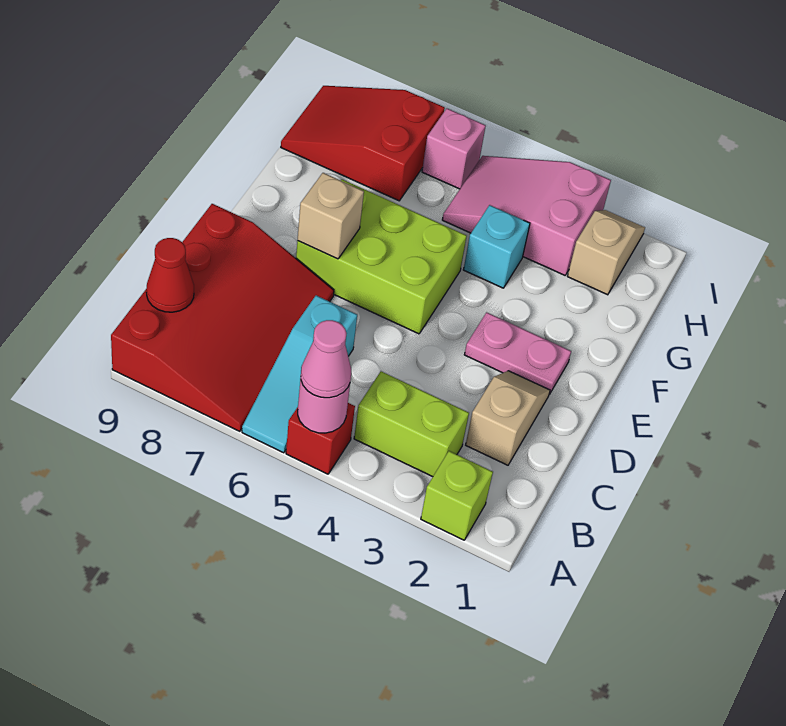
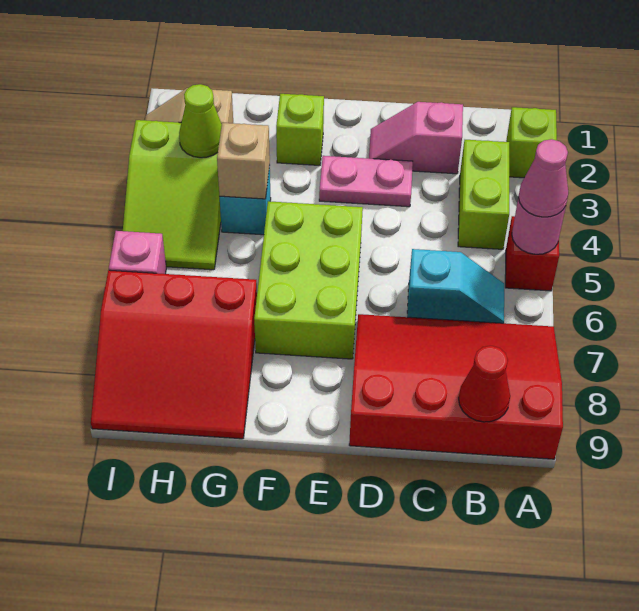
cyan slope A6:C6 level 1 top C -> cyan slope B6:C6 level 1 top C
tan slope C2:D2 level 1 top C -> pink slope C2:D2 level 1 top C
pink plate E2:E3 level 1 -> pink plate D3:E3 level 1
tan brick E7 level 2 -> tan brick G4 level 2
none -> lime brick F2 level 1
pink slope H3:I5 level 1 top 3 -> lime slope H3:I5 level 1 top 3
none -> lime cone H3 level 2
red slope H7:I9 level 1 top 7 -> red slope G7:I9 level 1 top 7

